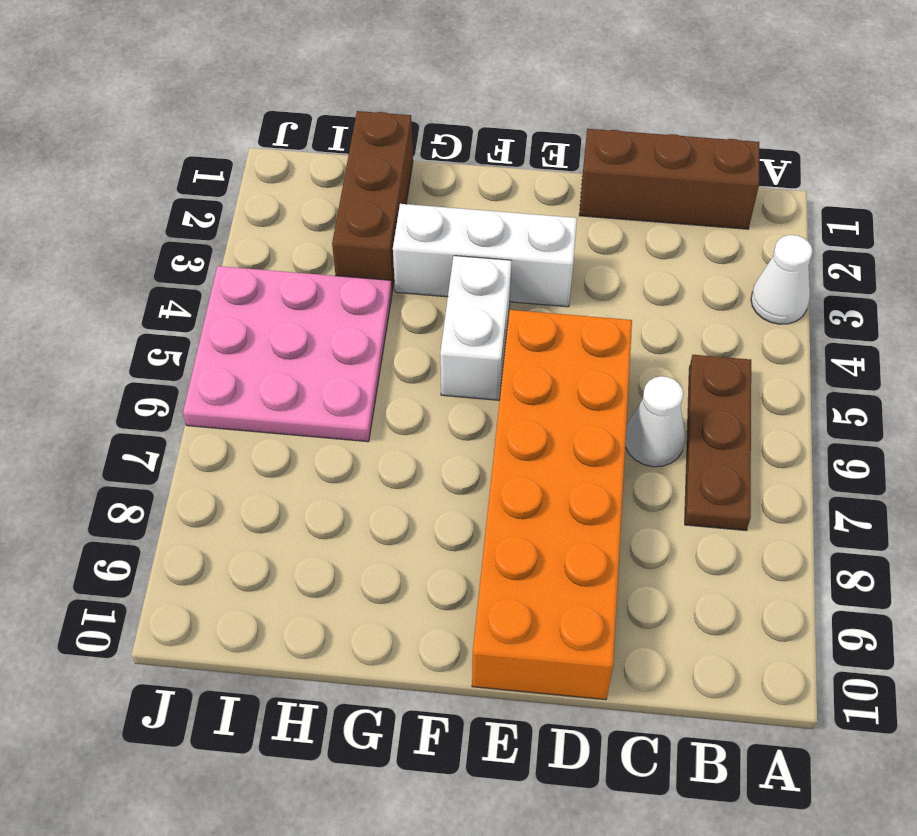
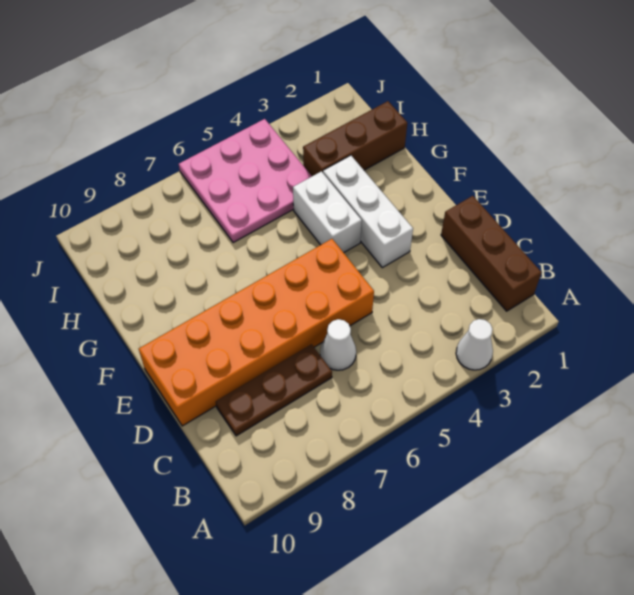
brown plate B5:B7 level 1 -> brown plate C7:C9 level 1
white brick F4:F5 level 1 -> white brick F4:G4 level 1

